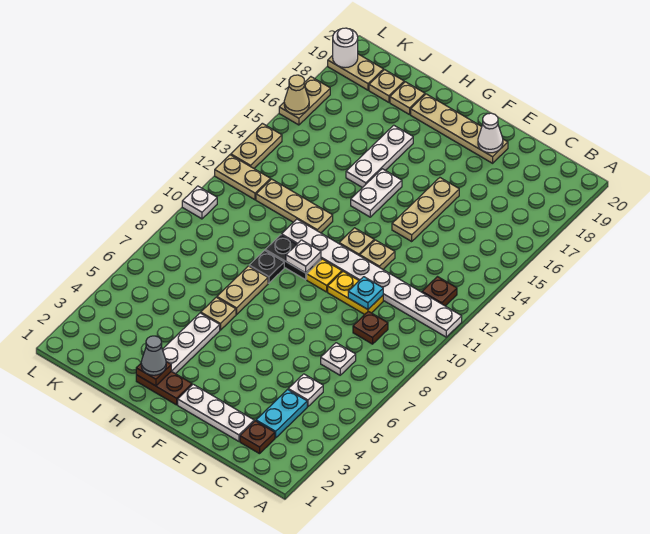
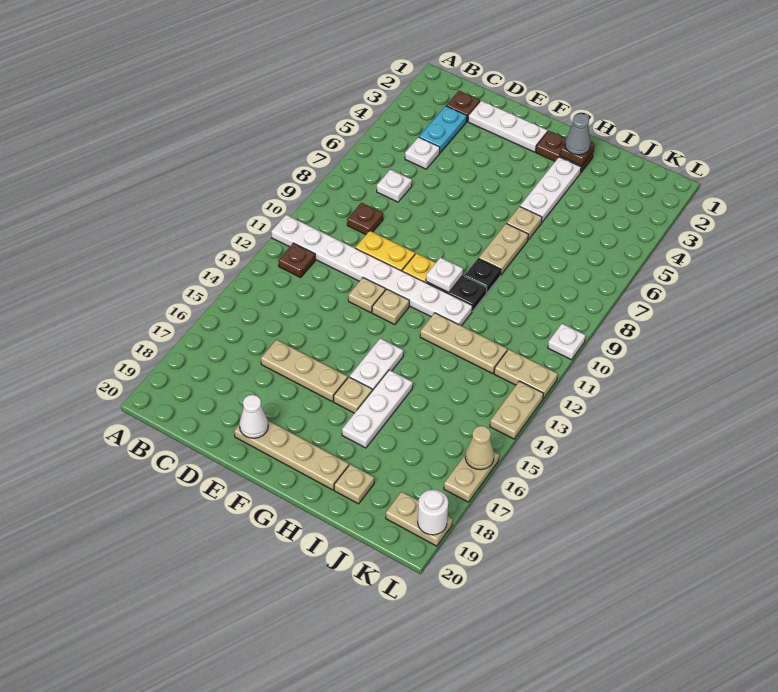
cyan plate D10 level 2 -> none
tan plate E14:E16 level 1 -> tan plate D16:F16 level 1
tan plate J19 level 1 -> tan plate G16 level 1

